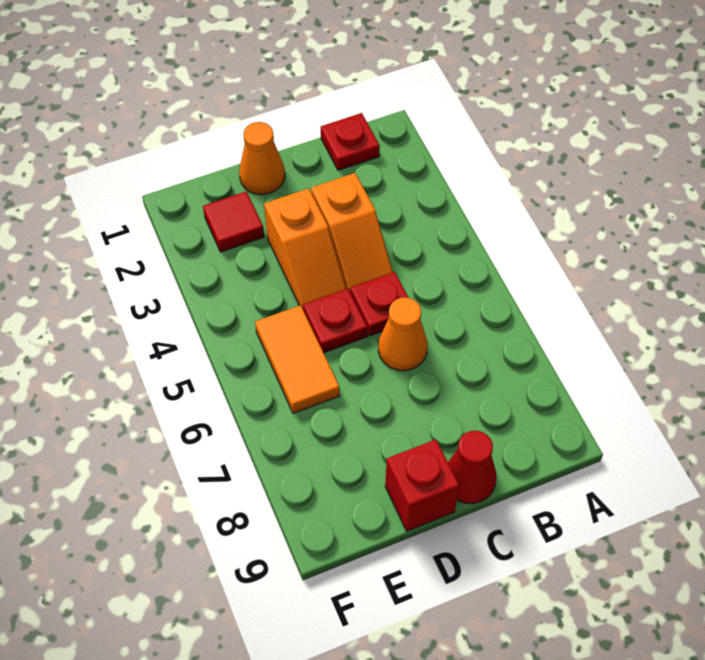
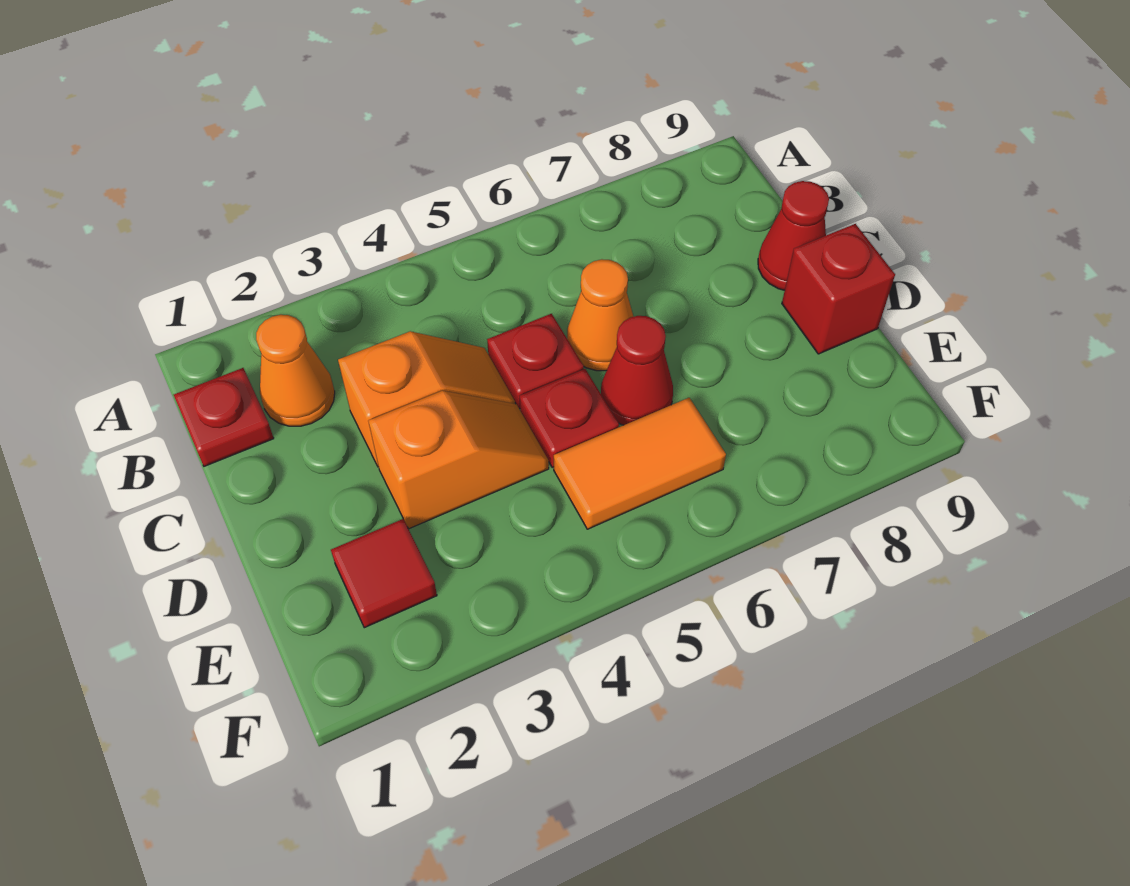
orange cone D1 level 1 -> orange cone B2 level 1
none -> red cone D6 level 1

